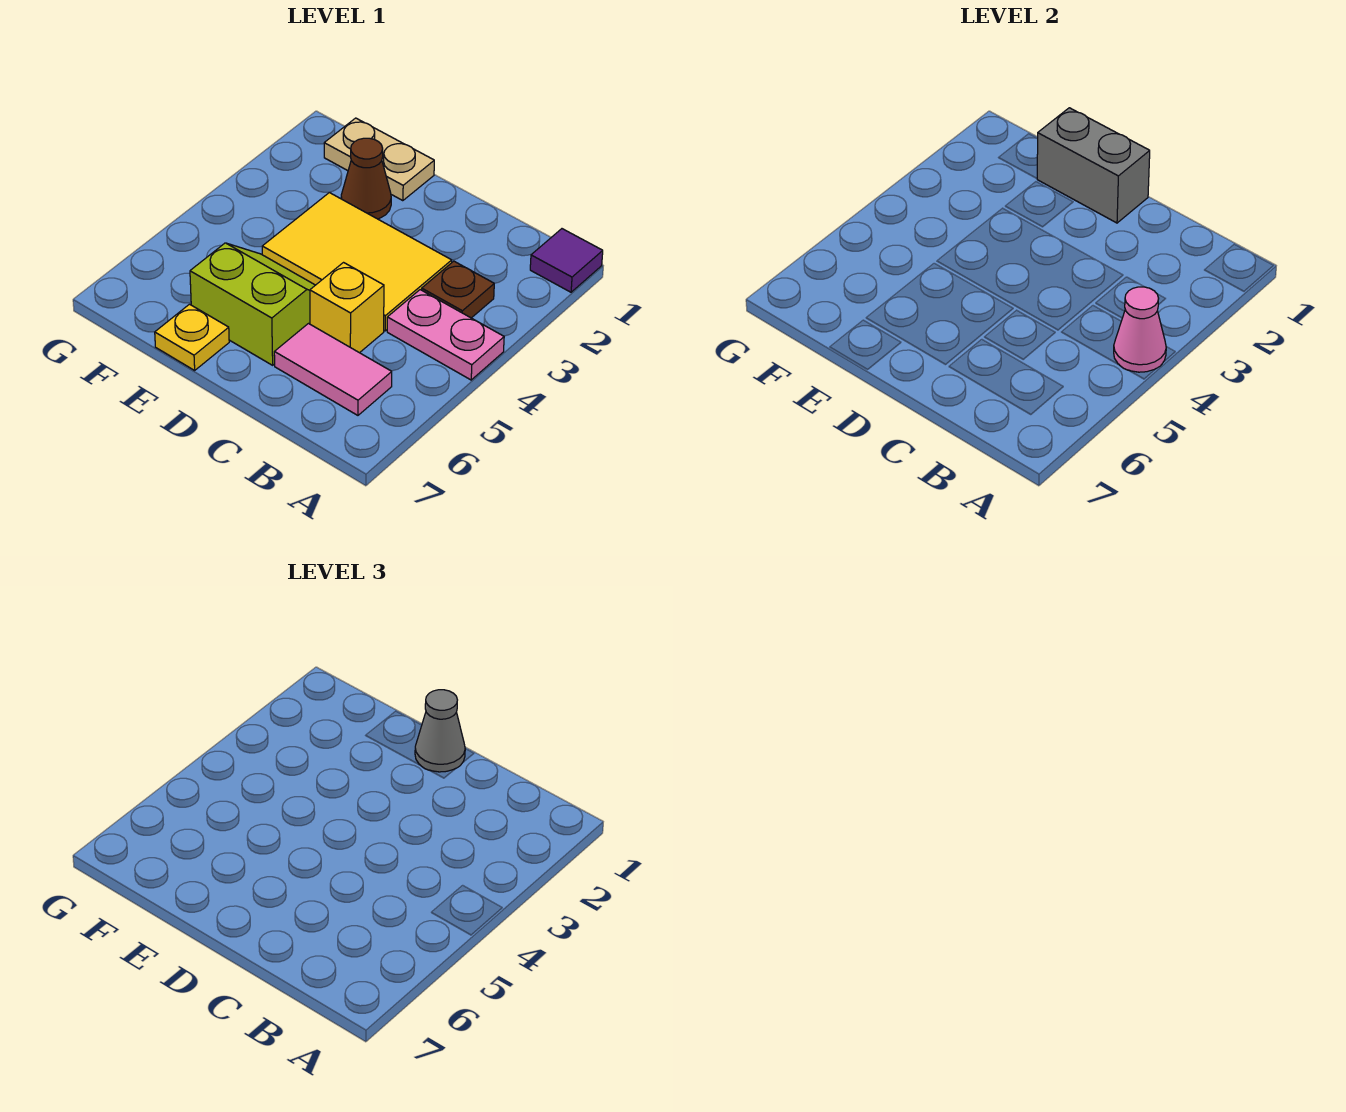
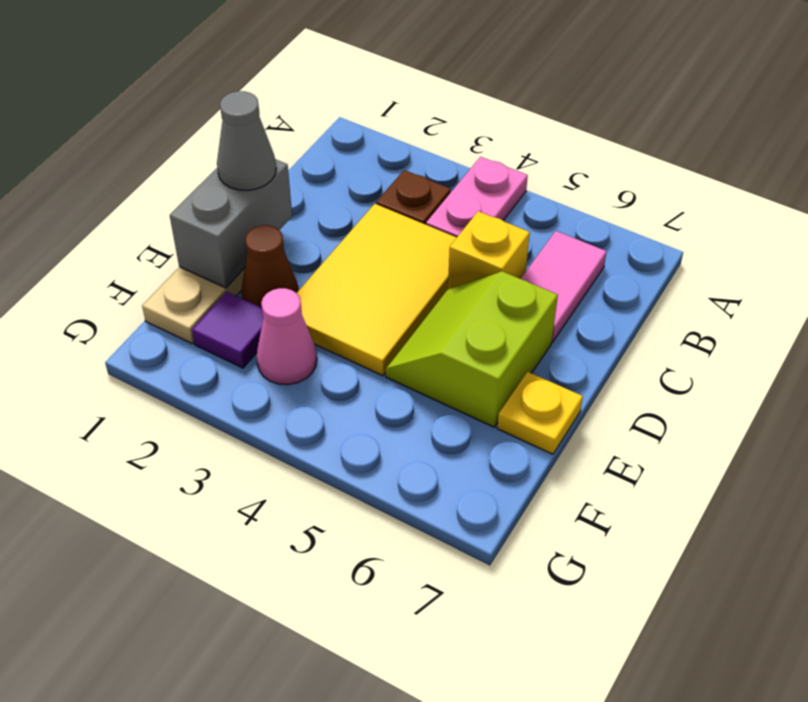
purple tile A1 level 1 -> purple tile F2 level 1
pink cone A4 level 2 -> pink cone F3 level 1

